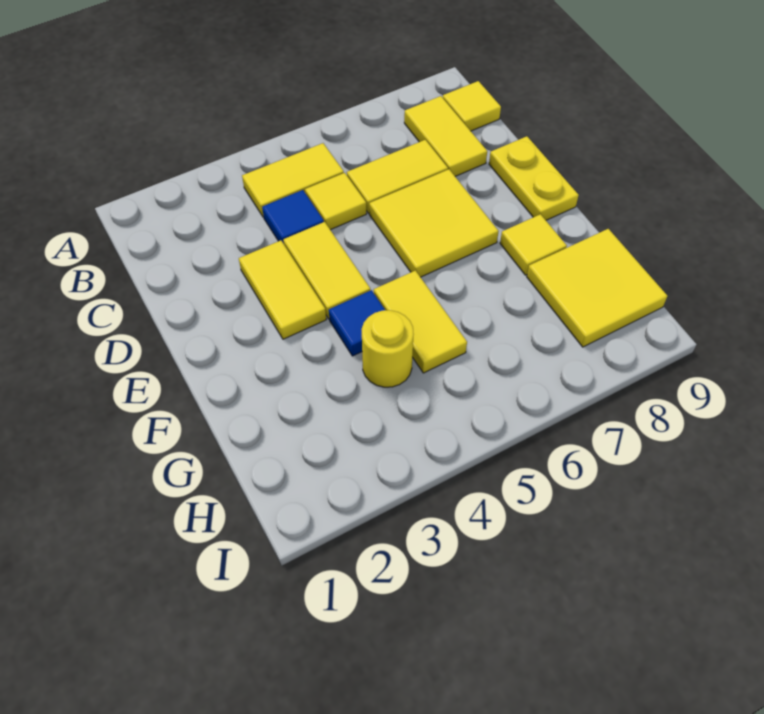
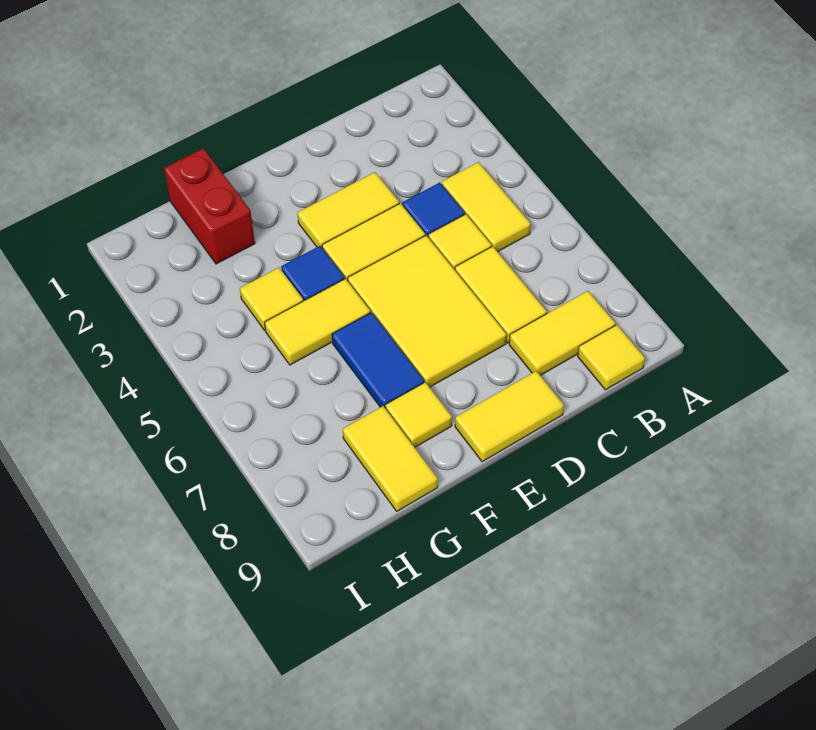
yellow tile D6:E7 level 1 -> yellow tile D5:E7 level 1
yellow plate D9:E9 level 1 -> yellow tile D9:E9 level 1
none -> blue tile F6:F7 level 1
none -> red brick G1:G2 level 1
yellow round brick G4 level 1 -> yellow tile G4 level 1
yellow tile G8:H9 level 1 -> yellow tile G8:G9 level 1

